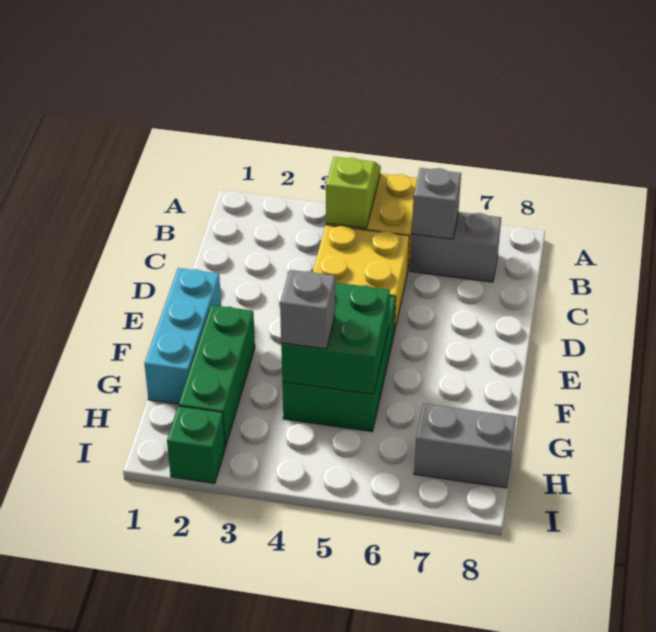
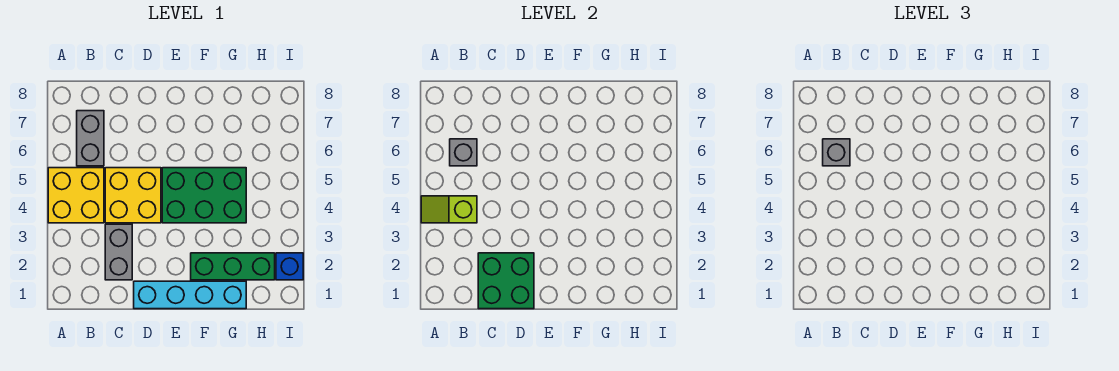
cyan brick E1:G1 level 1 -> cyan brick D1:G1 level 1
green brick F4:G5 level 2 -> green brick C1:D2 level 2
grey brick G4 level 3 -> grey brick B6 level 3
grey brick H7:H8 level 1 -> grey brick C2:C3 level 1
green brick I2 level 1 -> blue brick I2 level 1

